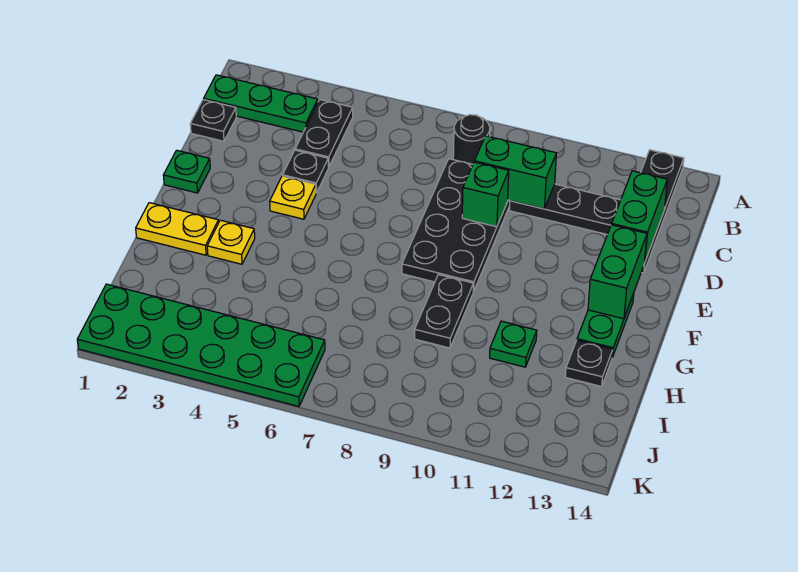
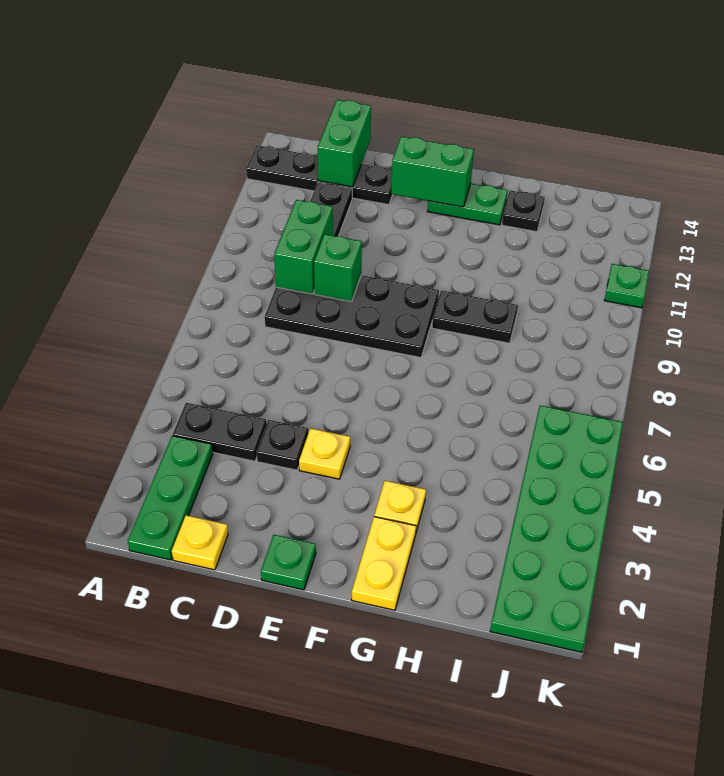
black round brick B8 level 1 -> none
black plate C1 level 1 -> yellow plate C1 level 1
green brick C13:D13 level 2 -> green brick C13:C14 level 2
green plate H11 level 1 -> green plate K11 level 1

